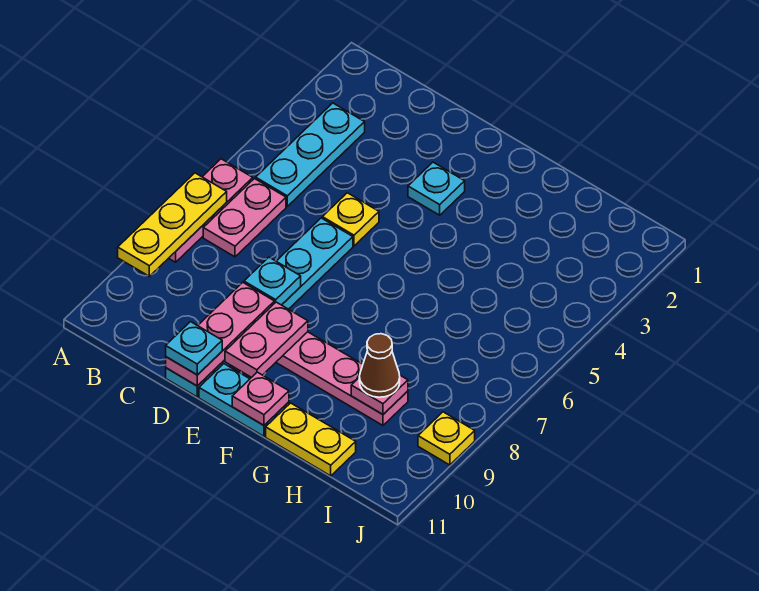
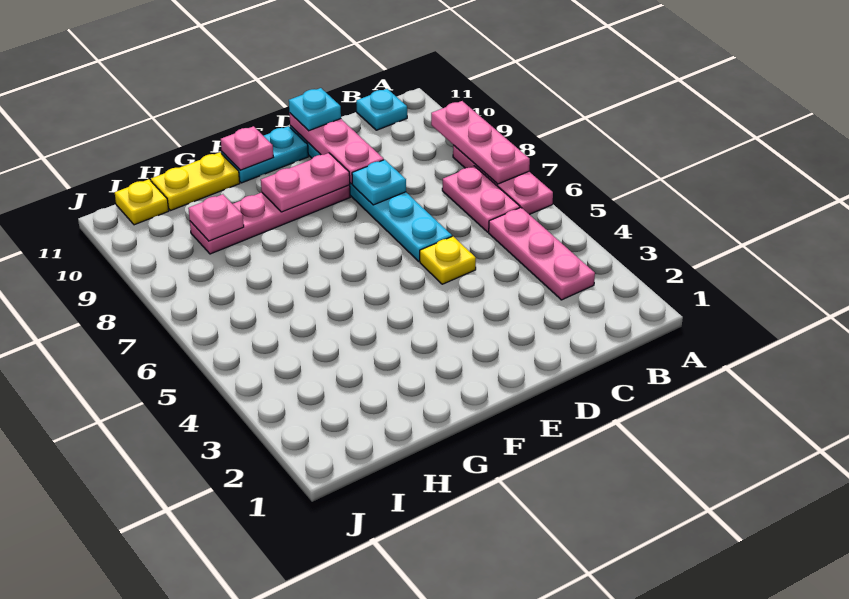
yellow plate A7:A9 level 2 -> pink plate A7:A9 level 2
cyan plate B3:B5 level 1 -> pink plate B3:B5 level 1
cyan plate E3 level 1 -> cyan plate B11 level 1
pink plate E9:E10 level 2 -> pink plate E9:F9 level 2
brown cone H9 level 3 -> none
yellow plate J9 level 1 -> yellow plate I11 level 1

